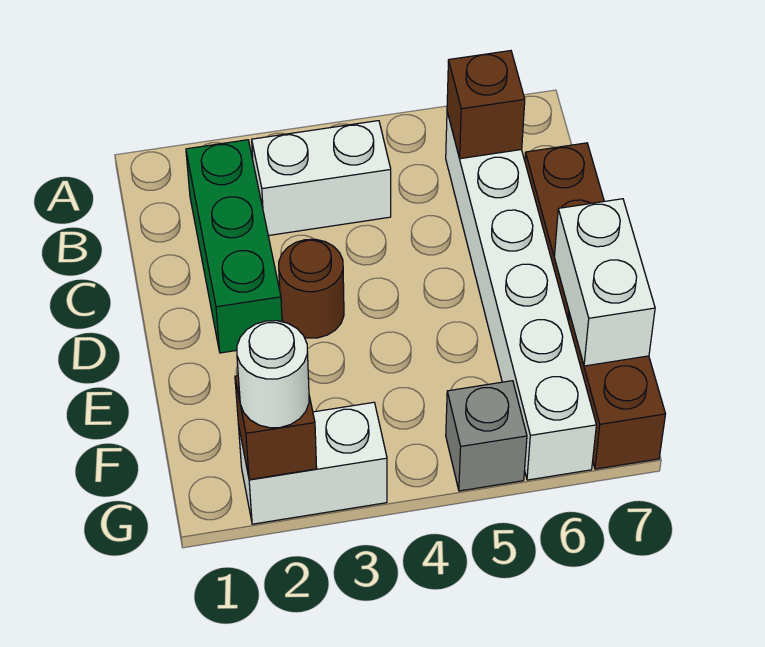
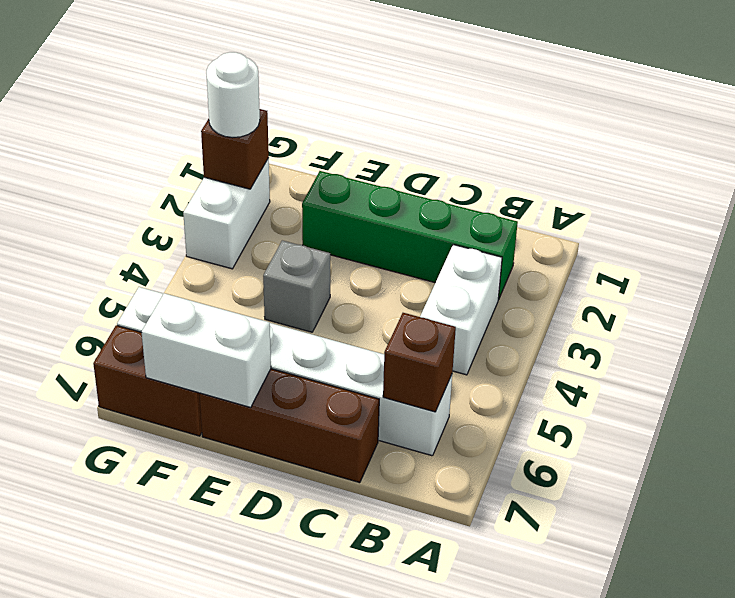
green brick B2:D2 level 1 -> green brick B2:E2 level 1
brown round brick D3 level 1 -> none
grey brick G5 level 1 -> grey brick E4 level 1

